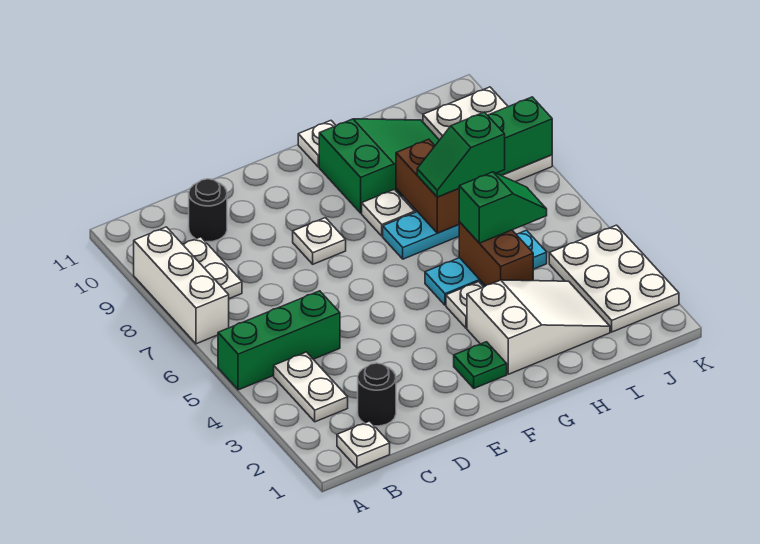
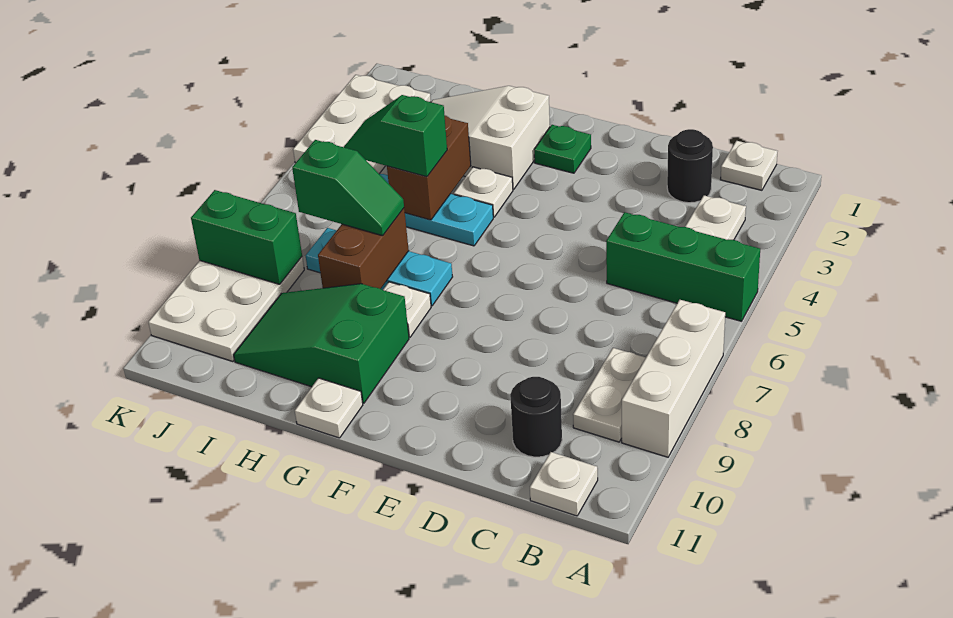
white plate E8 level 1 -> white plate B11 level 1

